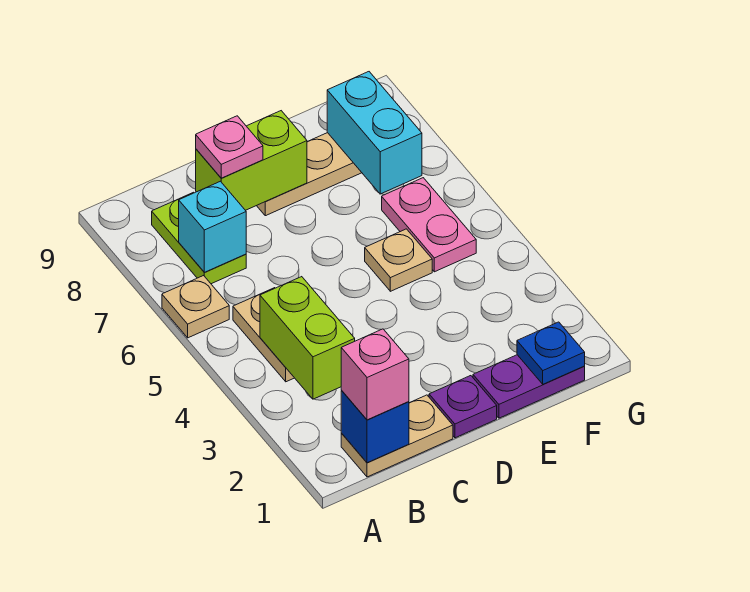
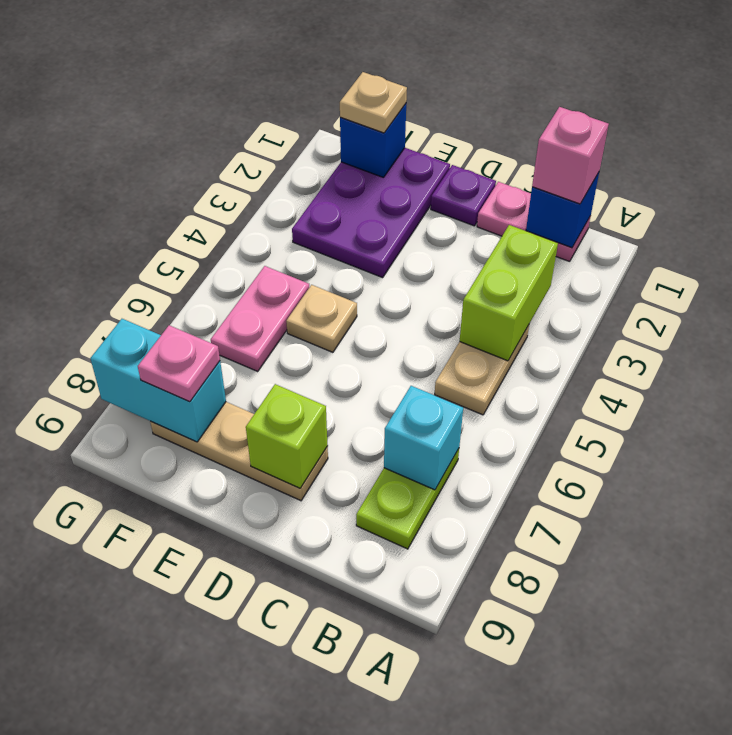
tan plate A6 level 1 -> tan plate F1 level 3
tan plate B1:C1 level 1 -> pink plate B1:C1 level 1
lime brick C8:D8 level 2 -> lime brick D8 level 2
pink plate C8 level 3 -> pink plate F8 level 3
purple plate E1:F1 level 1 -> purple plate E1:F3 level 1
blue plate F1 level 2 -> blue brick F1 level 2
cyan brick F7:F8 level 2 -> cyan brick F8:G8 level 2

